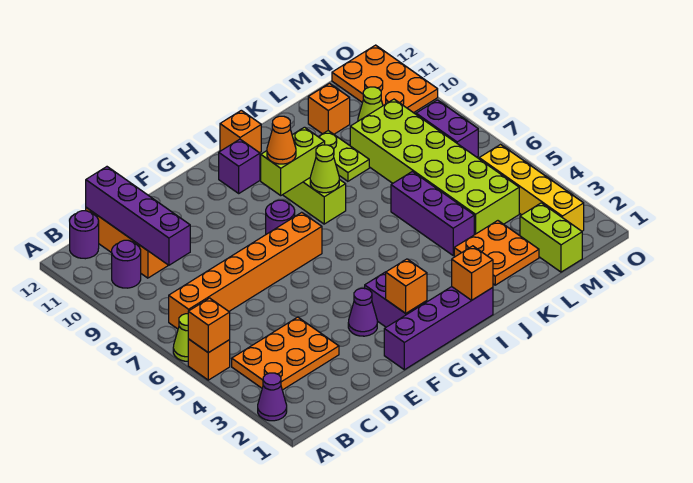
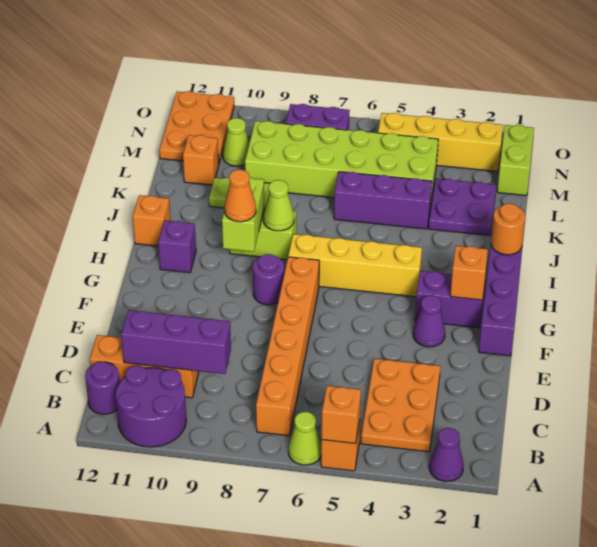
purple round brick B10 level 1 -> purple round brick A10:B11 level 1
purple brick C9:C12 level 2 -> purple brick C9:C11 level 2
none -> yellow brick H4:H7 level 1
orange brick I1 level 2 -> orange round brick I1 level 2
orange plate K2:L3 level 1 -> purple plate K2:L3 level 1
lime brick M1:M2 level 1 -> lime brick M1:N1 level 1
orange plate N10:O12 level 1 -> orange plate M11:O12 level 1

